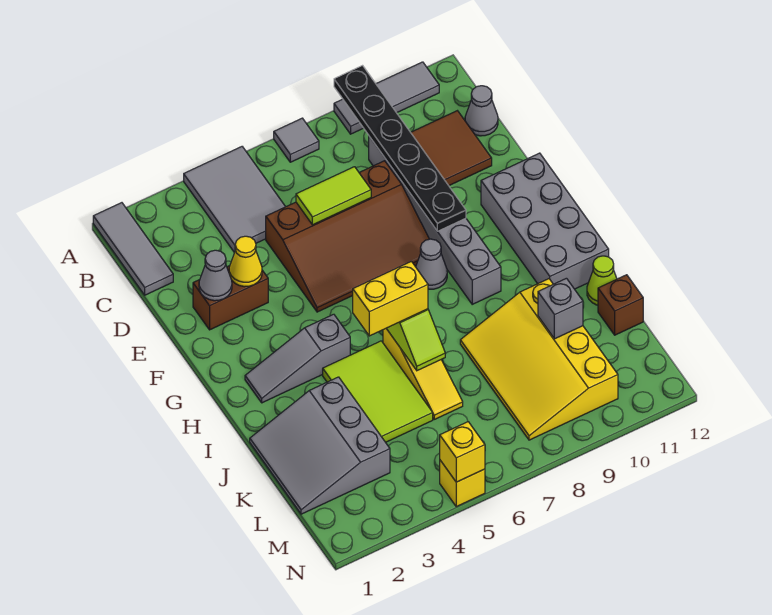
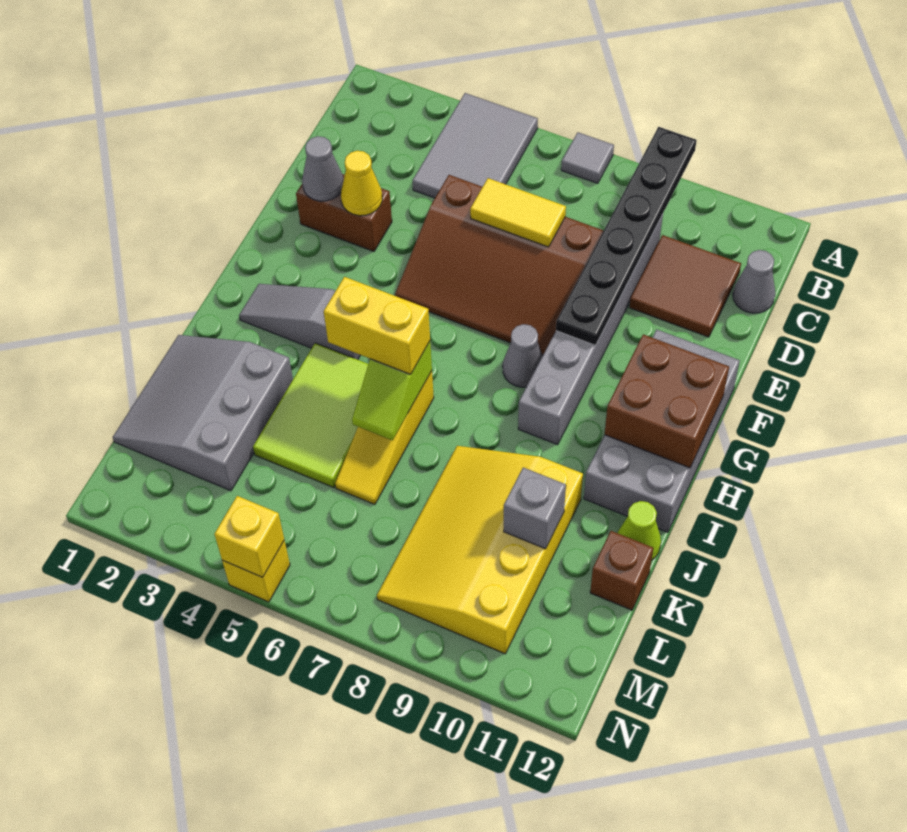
grey tile A1:C1 level 1 -> none
grey tile A9:A11 level 1 -> none
lime tile D6:D7 level 2 -> yellow tile D6:D7 level 2
none -> brown brick G11:H12 level 2

